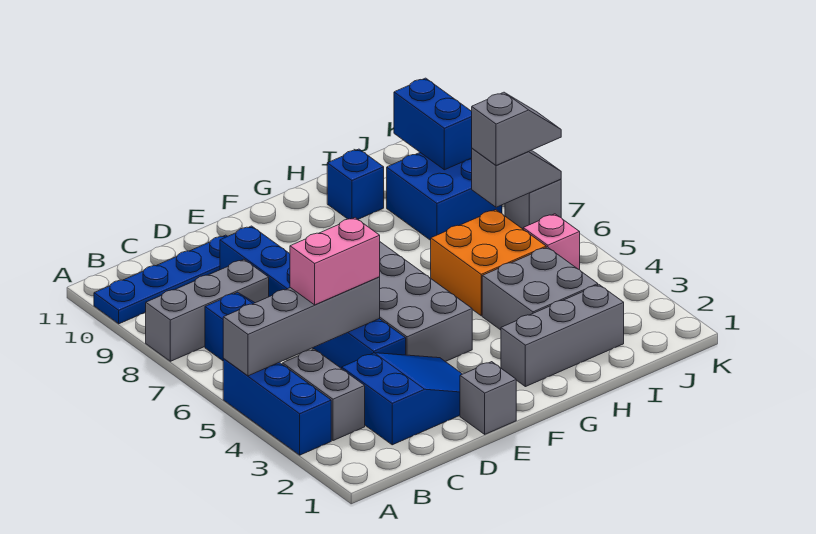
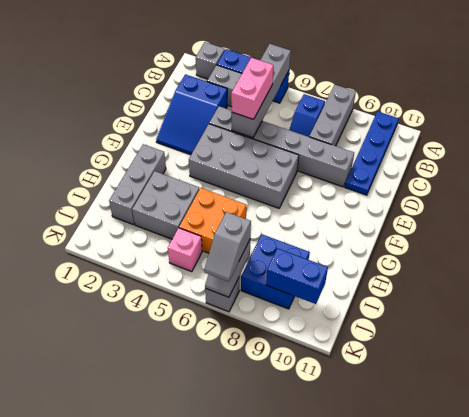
blue brick D4:D9 level 1 -> grey brick D4:D9 level 1
grey brick E1 level 1 -> grey brick A2 level 1
blue brick H10 level 1 -> none

